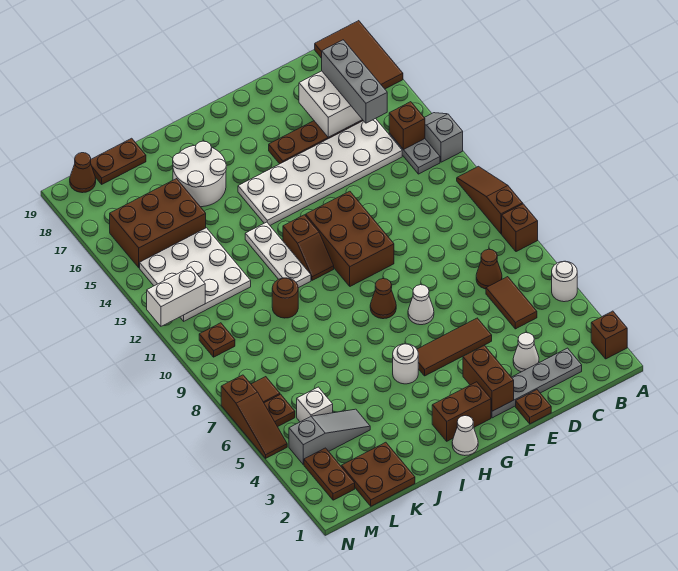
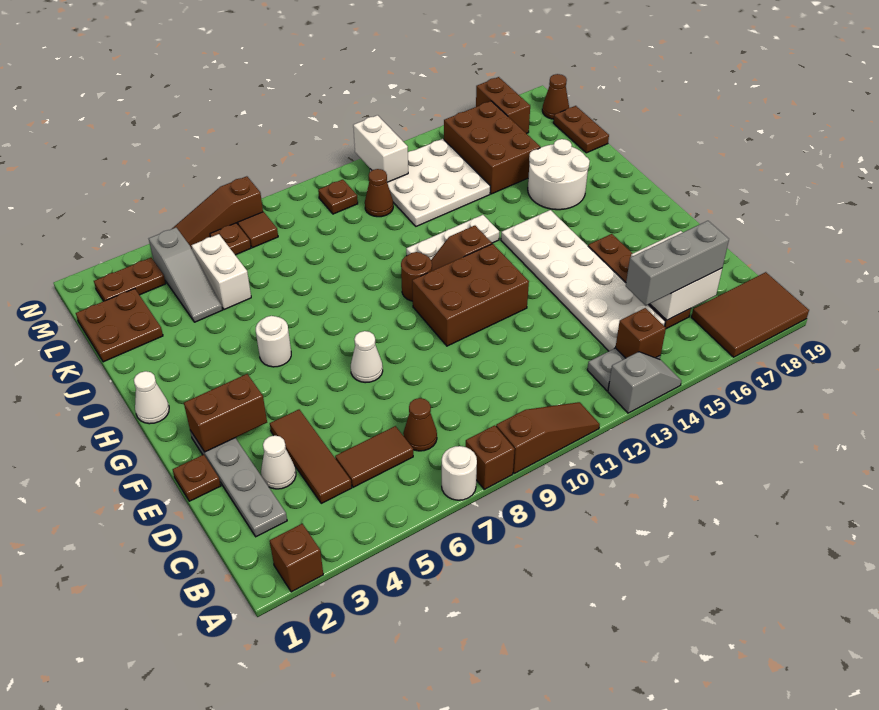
white round brick A5 level 1 -> white round brick A7 level 1
brown tile E5:G5 level 1 -> brown tile C4:E4 level 1
brown brick G2:H2 level 1 -> brown brick M17:N17 level 1
brown cone G8 level 1 -> brown cone L11 level 1
brown round brick J10 level 1 -> brown round brick H10 level 1
white brick L5 level 1 -> white brick K5:L5 level 1

